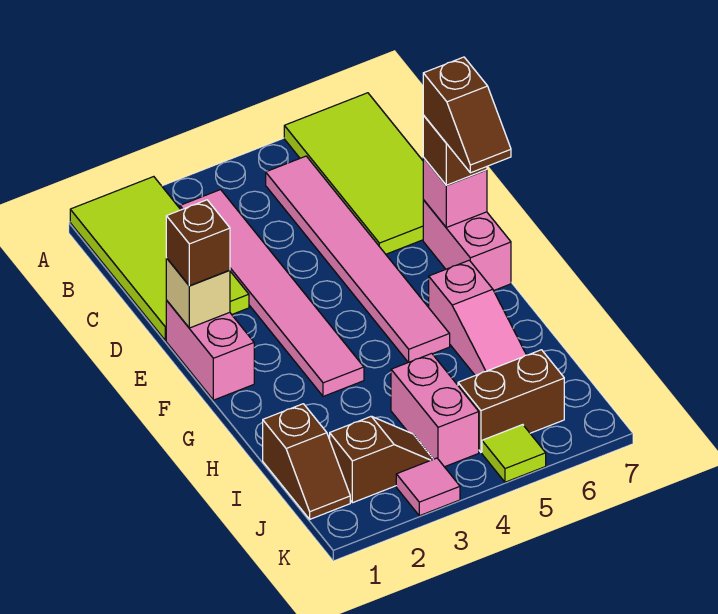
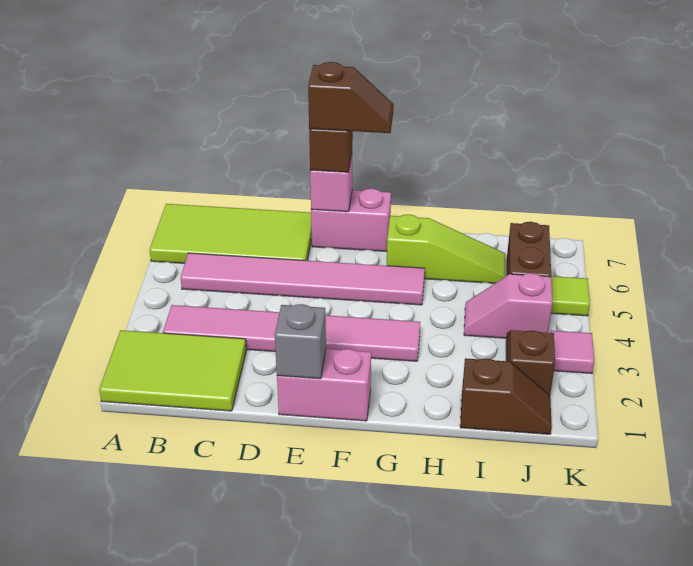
lime tile A1:D2 level 1 -> lime tile A1:C2 level 1
tan brick E1 level 2 -> grey brick E1 level 2
brown brick E1 level 3 -> none
pink slope G6:I6 level 1 top G -> lime slope G6:I6 level 1 top G
pink brick I4:J4 level 1 -> pink slope I4:J4 level 1 top J

